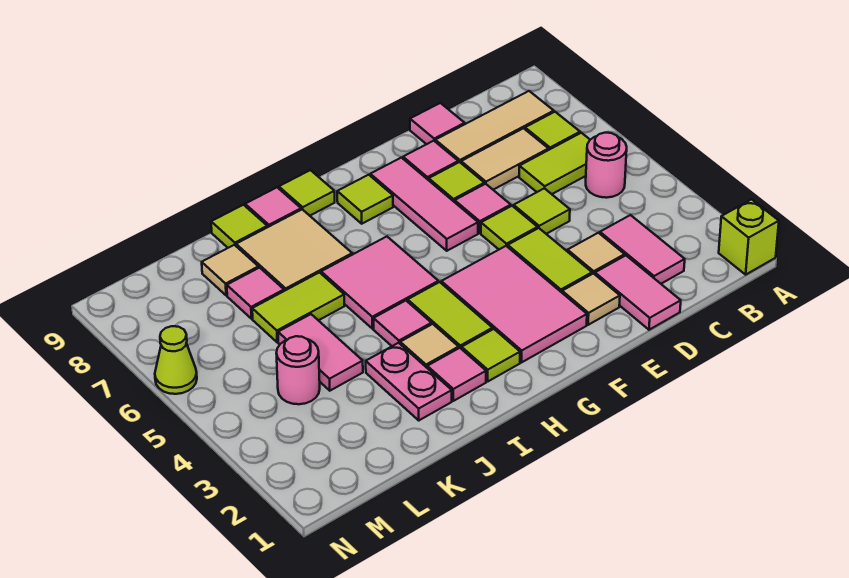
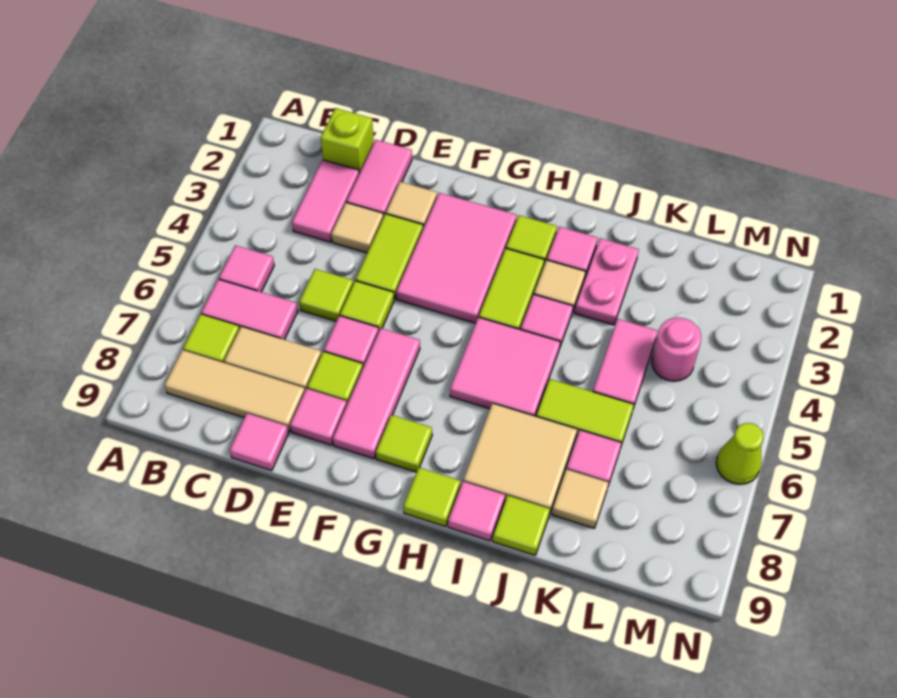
lime brick A1 level 1 -> lime brick C1 level 1
pink round brick B5 level 1 -> pink tile B5 level 1
lime tile B6:C6 level 1 -> pink tile B6:C6 level 1

